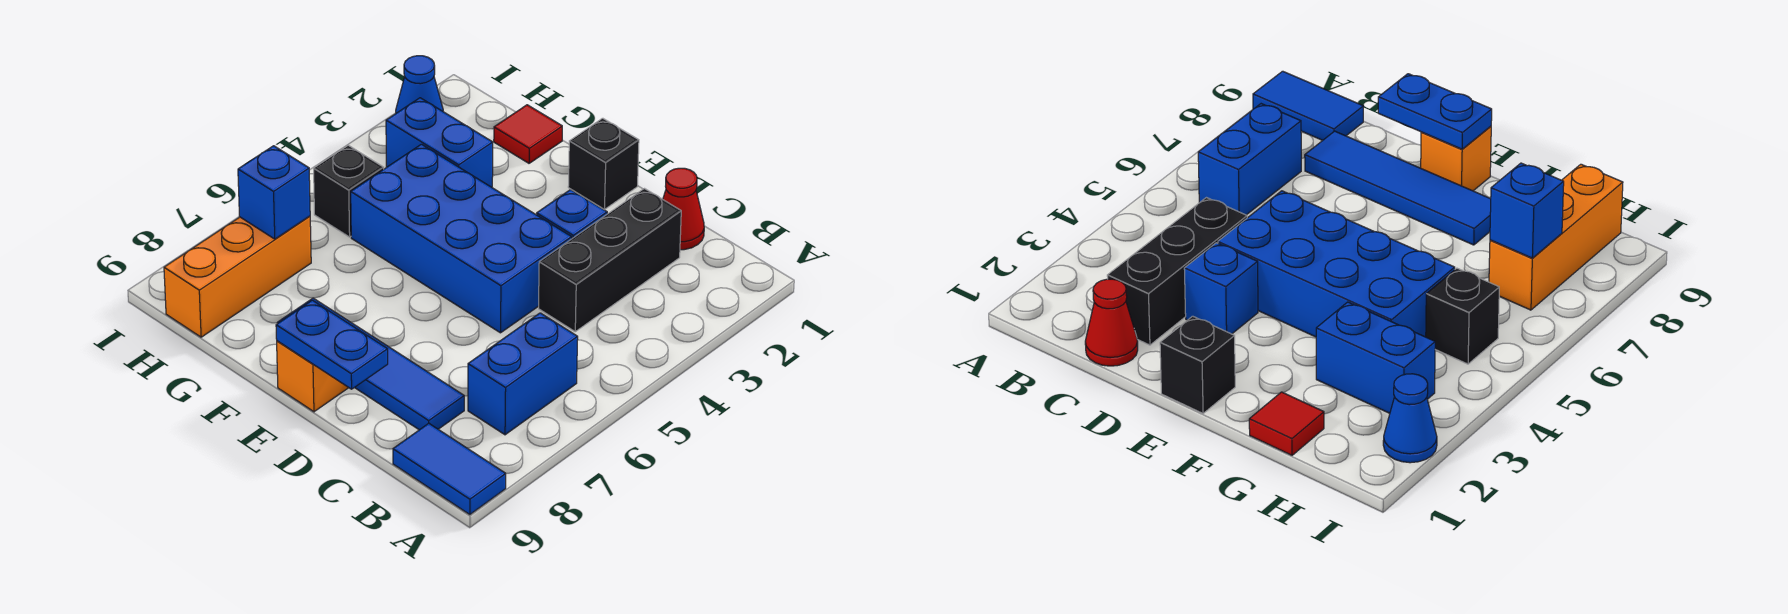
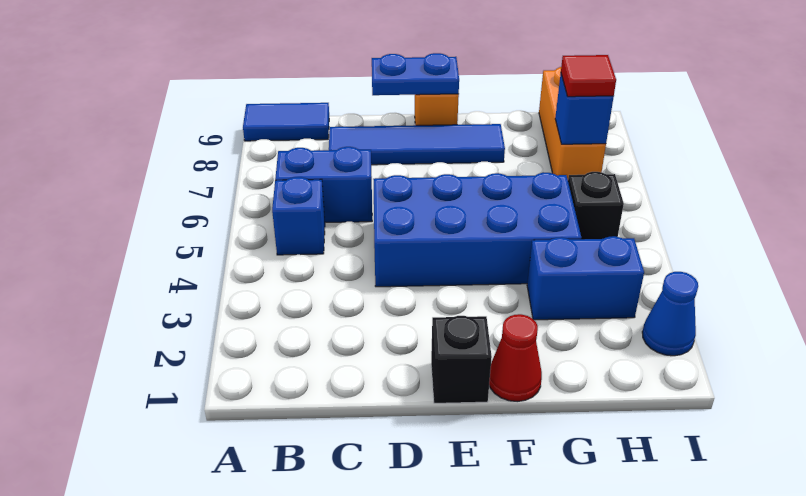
blue brick B6:B7 level 1 -> blue brick B6:C6 level 1
red cone C1 level 1 -> red cone F1 level 1
black brick C2:C4 level 1 -> none
blue brick D3 level 1 -> blue brick B5 level 1
red tile G1 level 1 -> red tile H7 level 3

